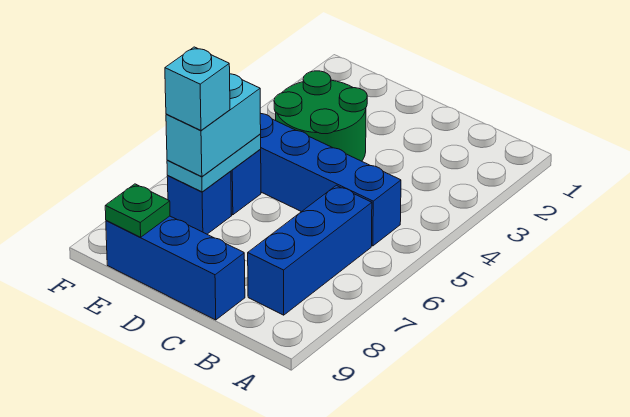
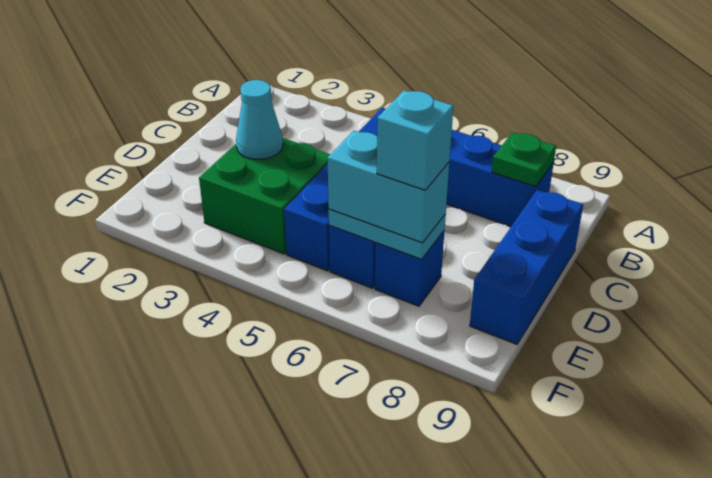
green round brick D3:E4 level 1 -> green brick D3:E4 level 1
none -> cyan cone D3 level 2
green plate E9 level 2 -> green plate B8 level 2

